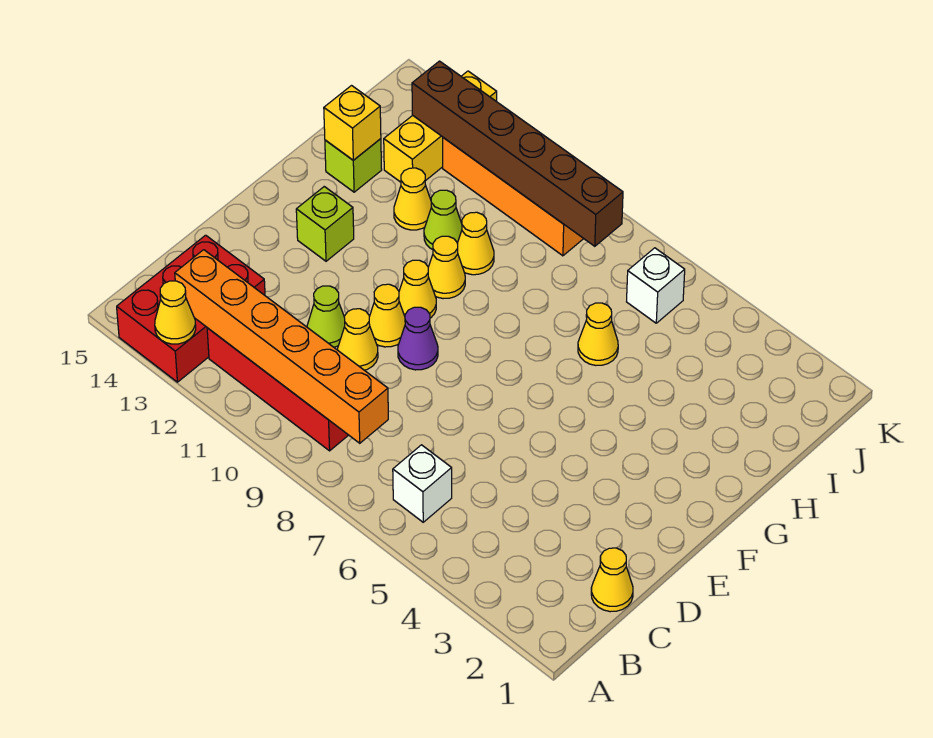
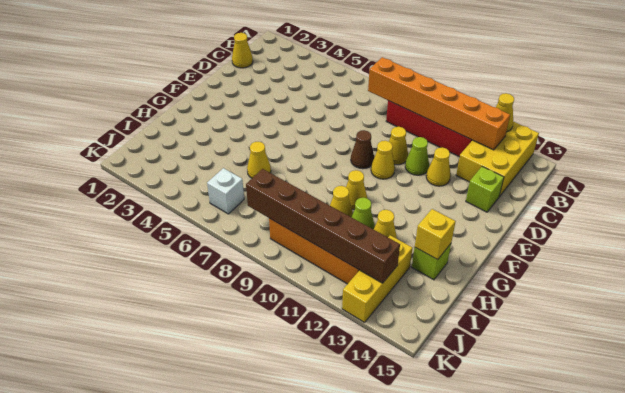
red brick A13:C14 level 1 -> yellow brick A13:C14 level 1
white brick B6 level 1 -> none
purple cone E9 level 1 -> brown cone E9 level 1
yellow cone F10 level 1 -> yellow cone D12 level 1
lime brick F13 level 1 -> lime brick D14 level 1

